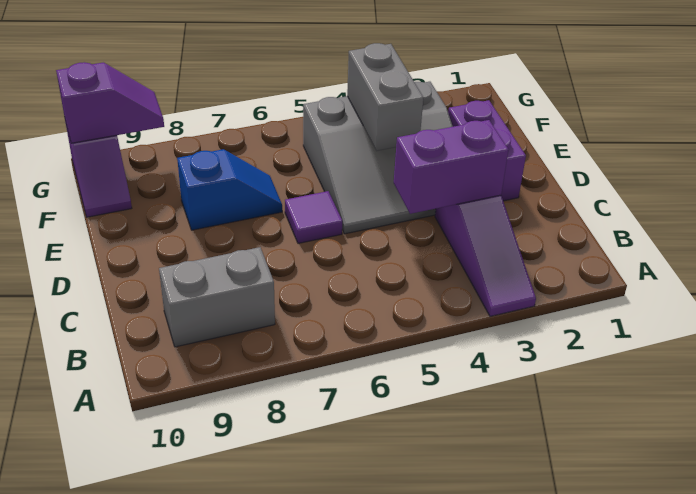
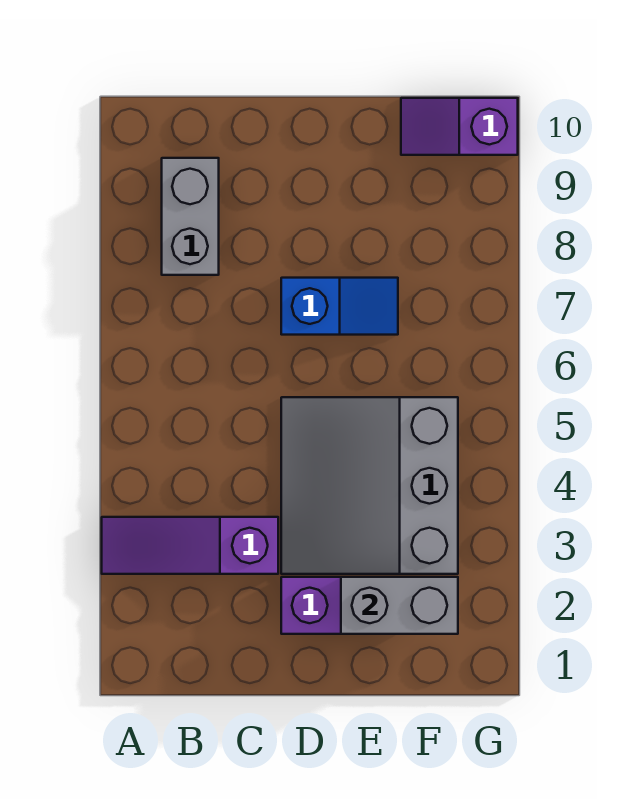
purple brick C3:C4 level 2 -> none
purple tile D6 level 1 -> none
grey brick E4:F4 level 2 -> grey brick E2:F2 level 2
blue slope E7:E8 level 1 top 8 -> blue slope D7:E7 level 1 top D
purple slope G9:G10 level 2 top 10 -> none

